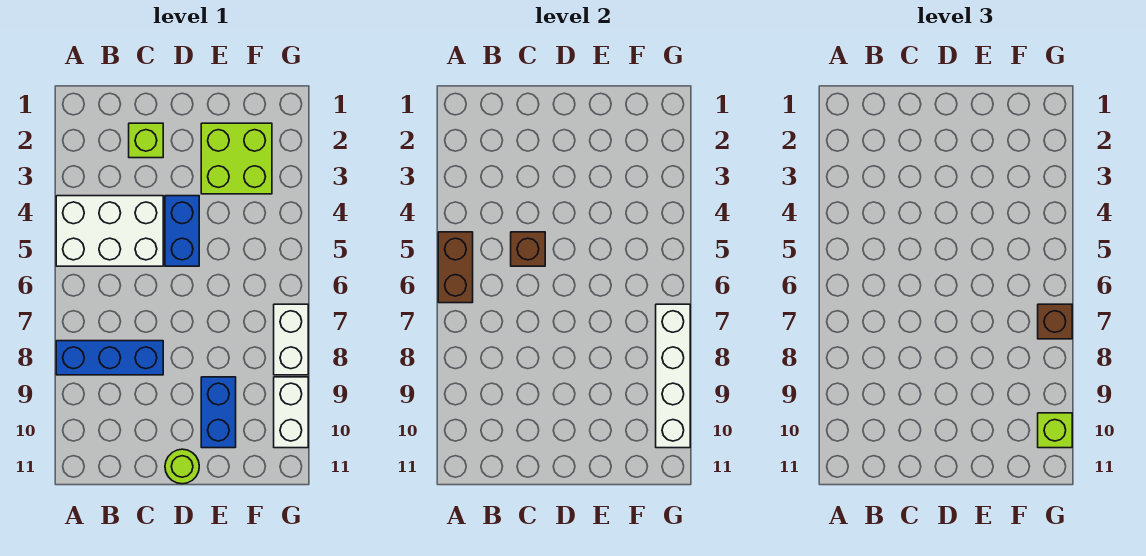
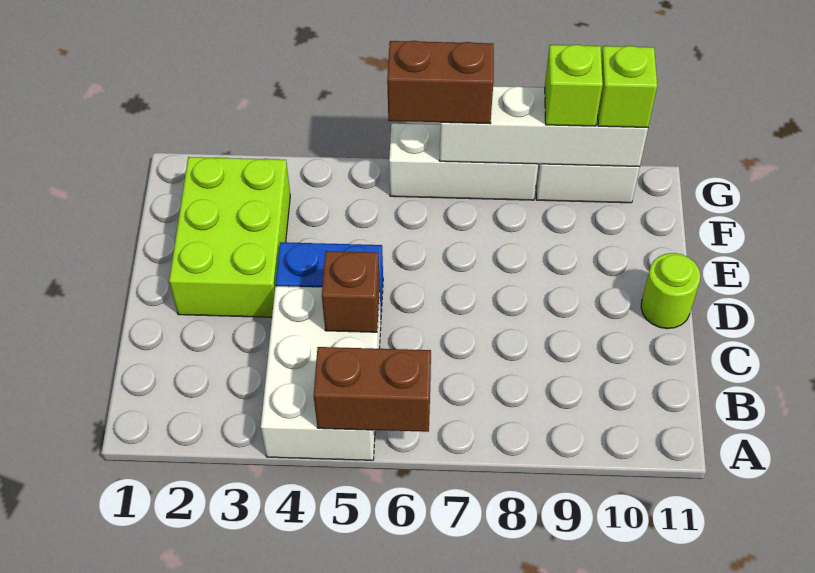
blue brick A8:C8 level 1 -> none
lime brick C2 level 1 -> lime brick G9 level 3
lime brick E2:F3 level 1 -> lime brick D2:F3 level 1
blue brick E9:E10 level 1 -> none
white brick G7:G8 level 1 -> white brick G6:G8 level 1
brown brick G7 level 3 -> brown brick G6:G7 level 3

